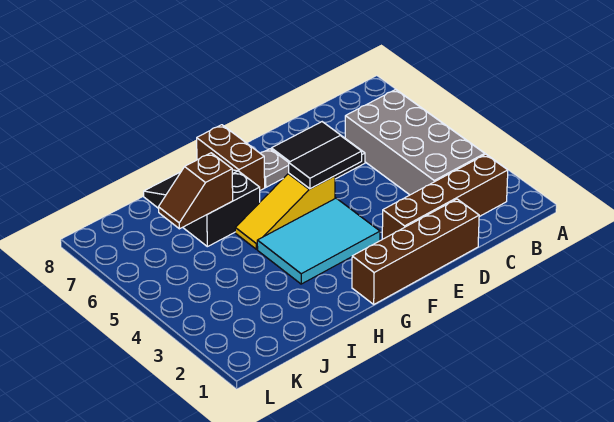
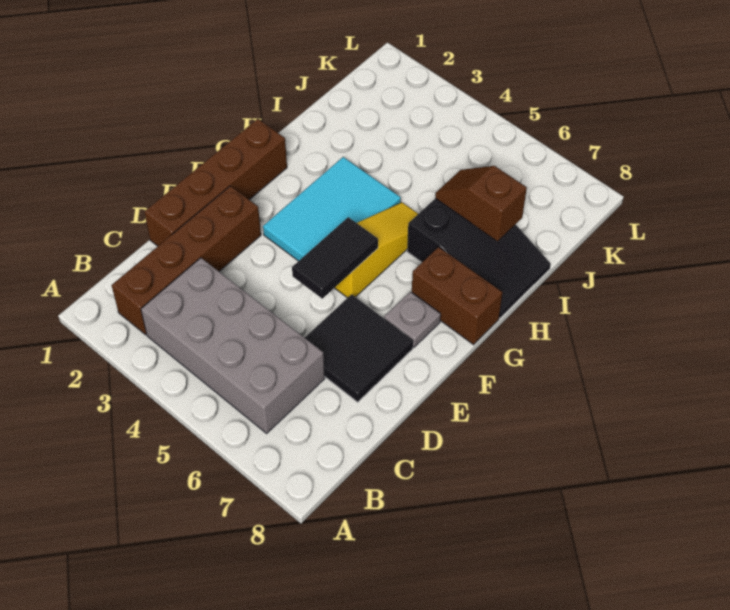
brown slope I6:J6 level 2 top I -> brown slope I6:I7 level 2 top 7

